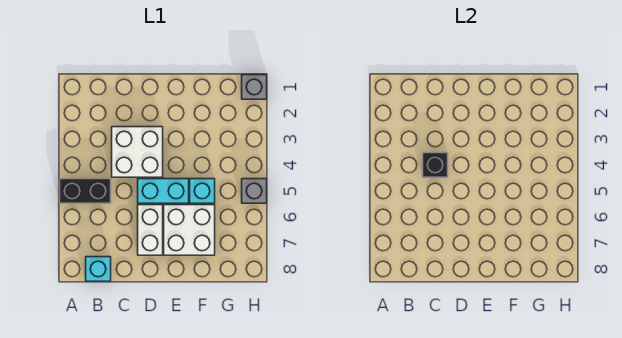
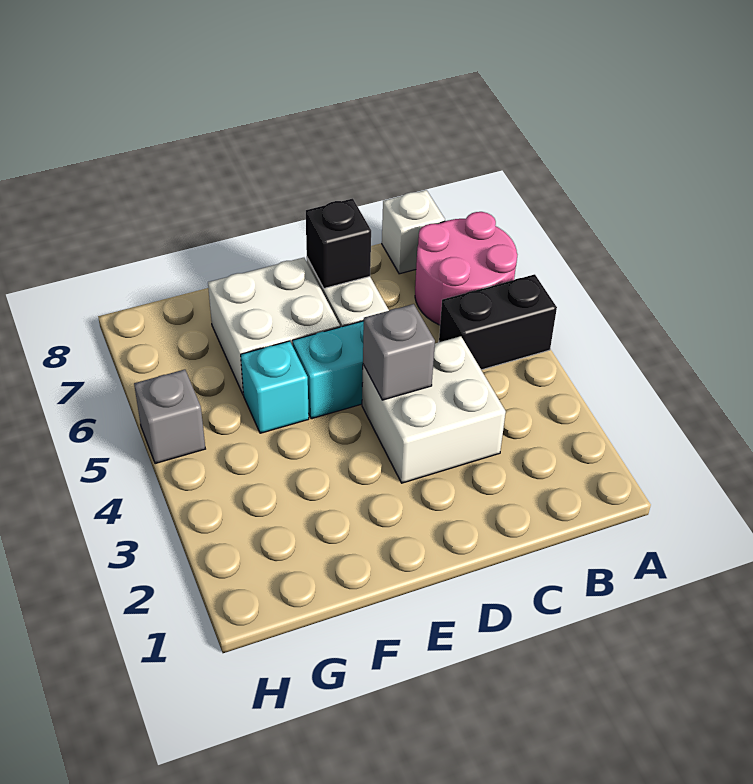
none -> pink round brick A6:B7 level 1
cyan brick B8 level 1 -> white brick B8 level 1
black brick C4 level 2 -> black brick D7 level 2
grey brick H1 level 1 -> grey brick D4 level 2

